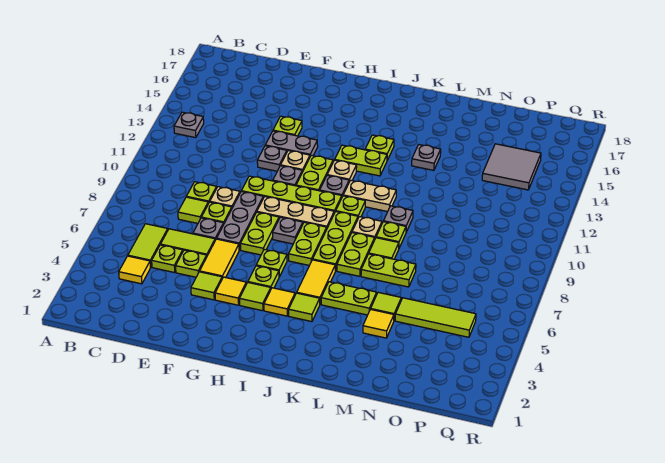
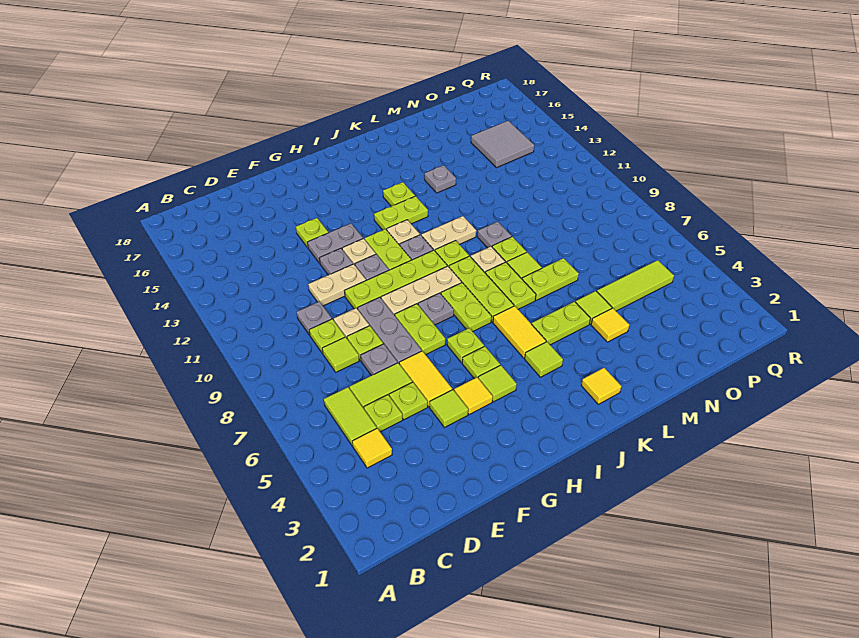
grey plate B13 level 1 -> grey plate D10 level 1
none -> tan plate E11:F11 level 1
yellow tile I4 level 1 -> yellow tile K2 level 1

